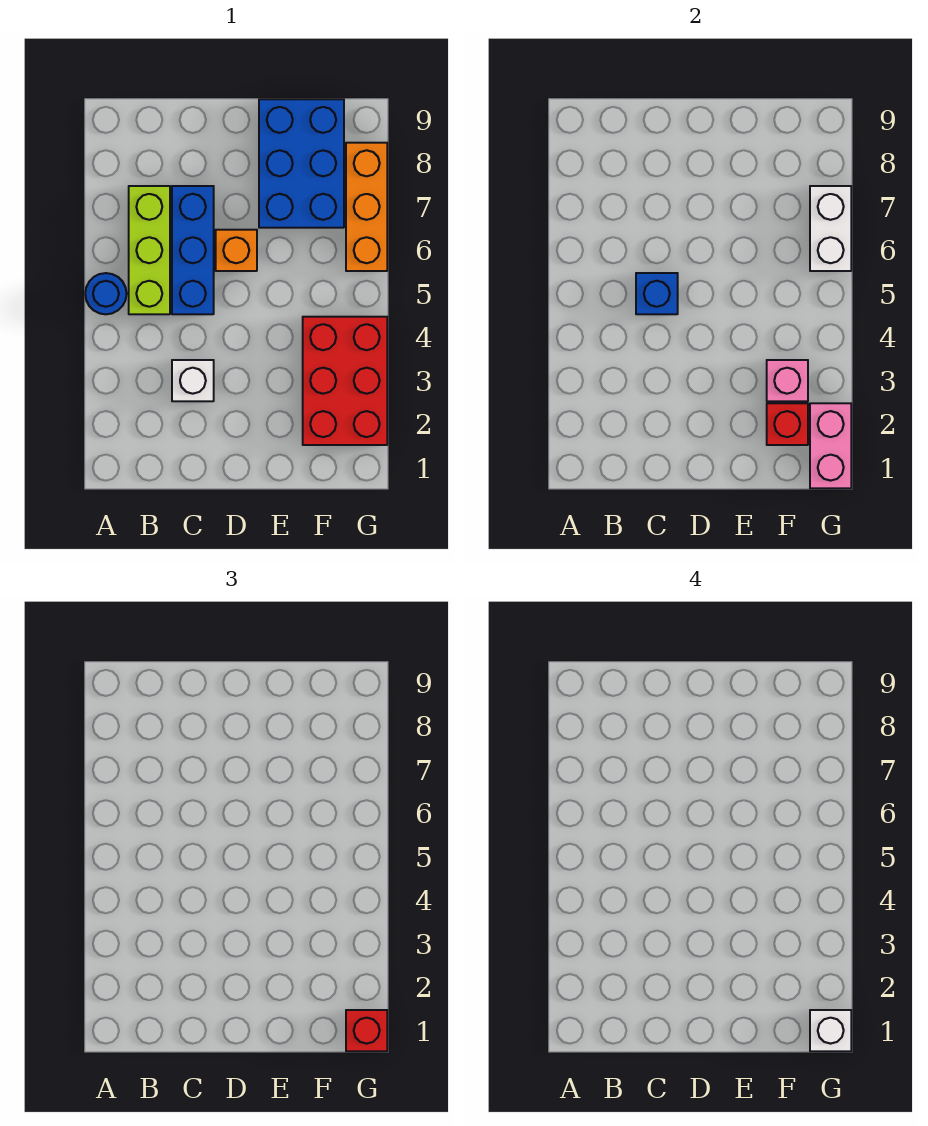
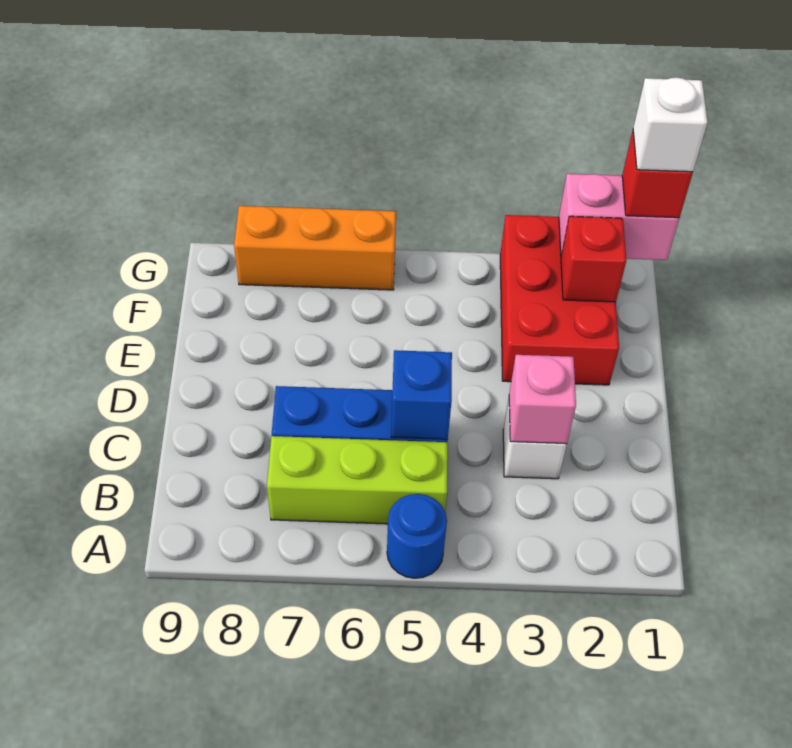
orange brick D6 level 1 -> none
blue brick E7:F9 level 1 -> none
red brick F2:G4 level 1 -> red brick E2:G3 level 1
pink brick F3 level 2 -> pink brick C3 level 2
white brick G6:G7 level 2 -> none

